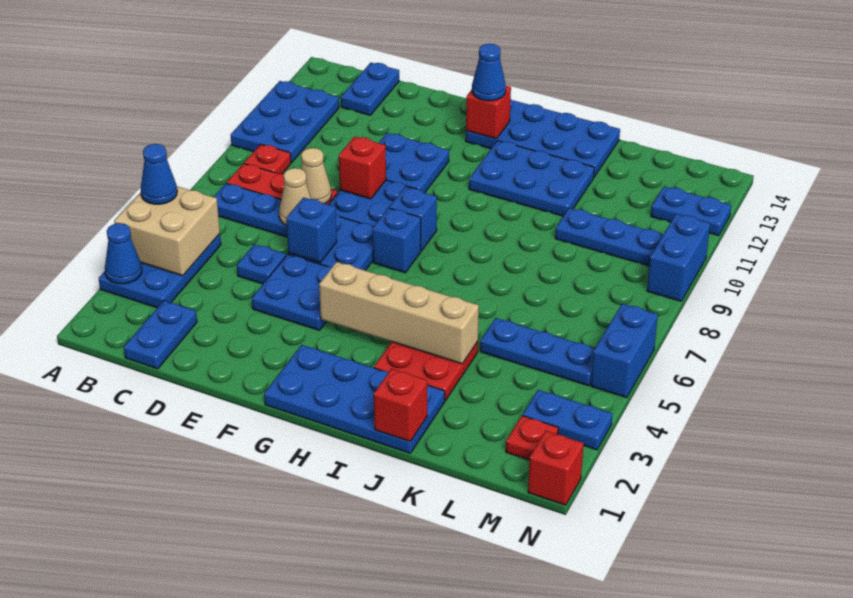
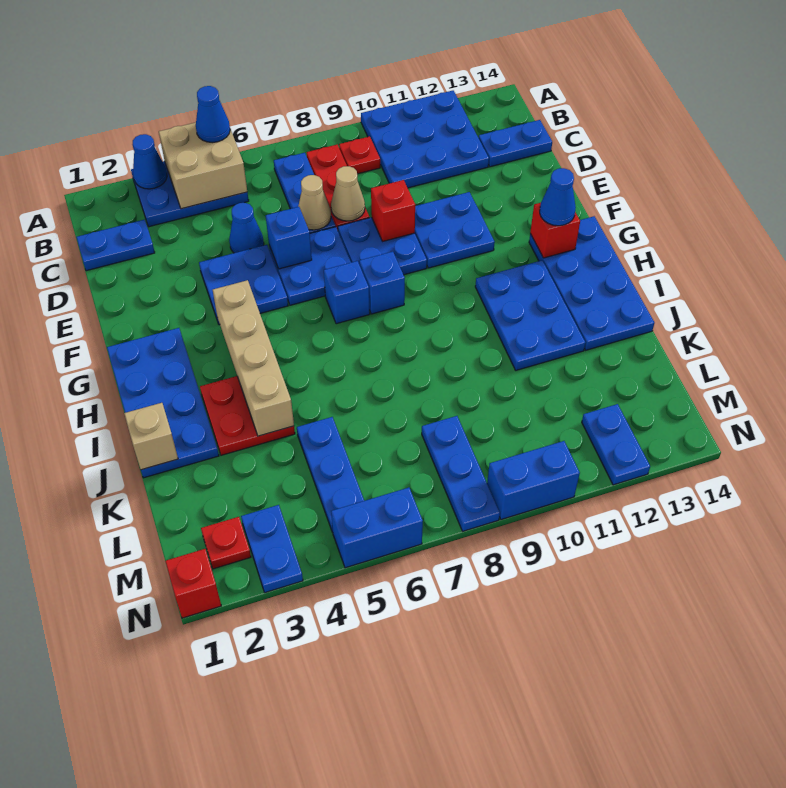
blue plate A10:B12 level 1 -> blue plate A10:C12 level 1
blue plate D5 level 1 -> blue cone D5 level 1
red brick J1 level 2 -> tan brick J1 level 2
blue plate K10:M10 level 1 -> blue plate L8:N8 level 1

